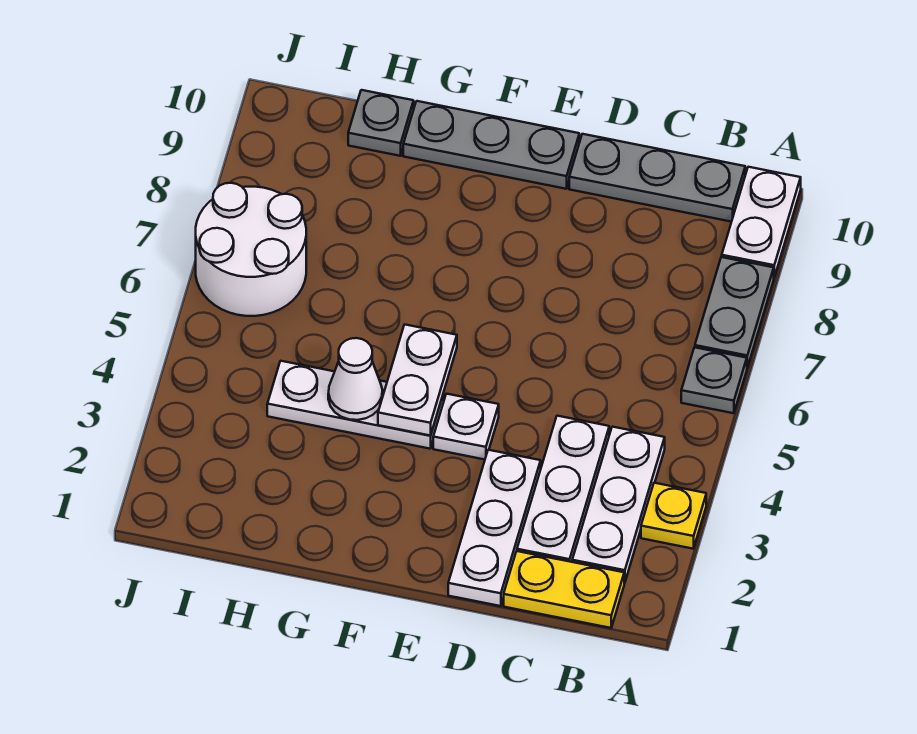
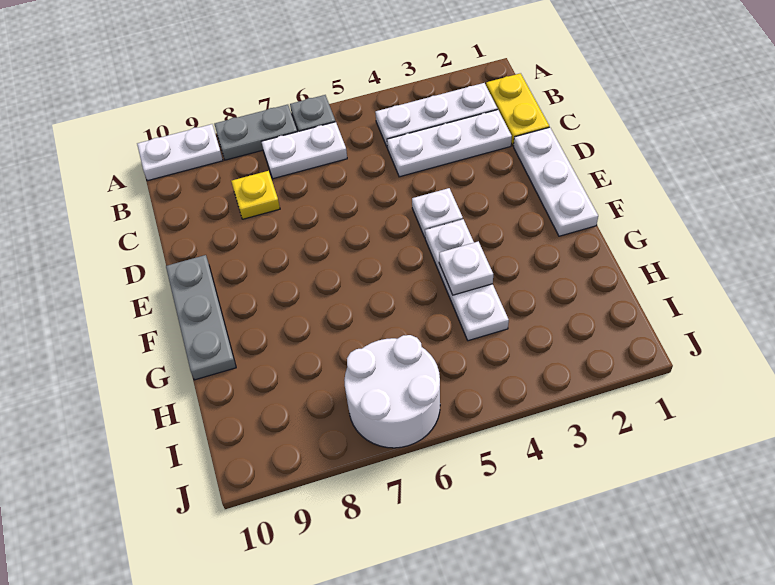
yellow plate A3 level 1 -> yellow plate C8 level 1
grey plate B10:D10 level 1 -> none
white plate D1:D3 level 1 -> white plate D1:F1 level 1
white plate F4:F5 level 2 -> white plate B6:B7 level 1
white cone G4 level 2 -> white plate G4 level 2
grey plate H10 level 1 -> none

